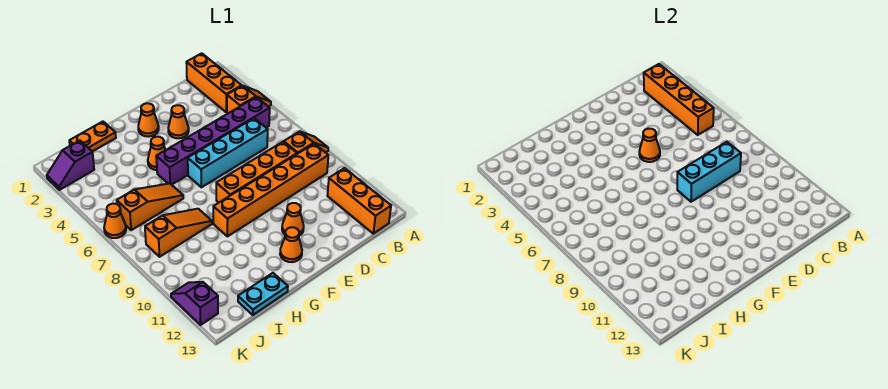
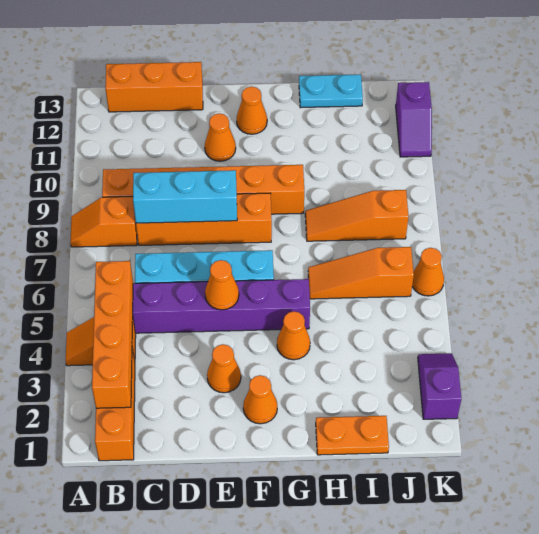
orange brick B11:B13 level 1 -> orange brick B13:D13 level 1
purple slope J2:K2 level 1 top J -> purple slope K2:K3 level 1 top 2

